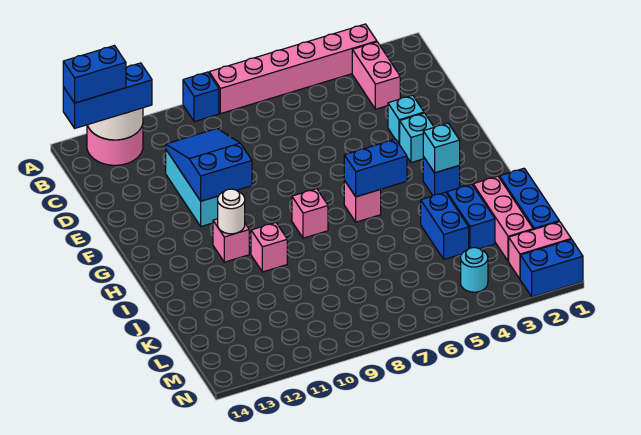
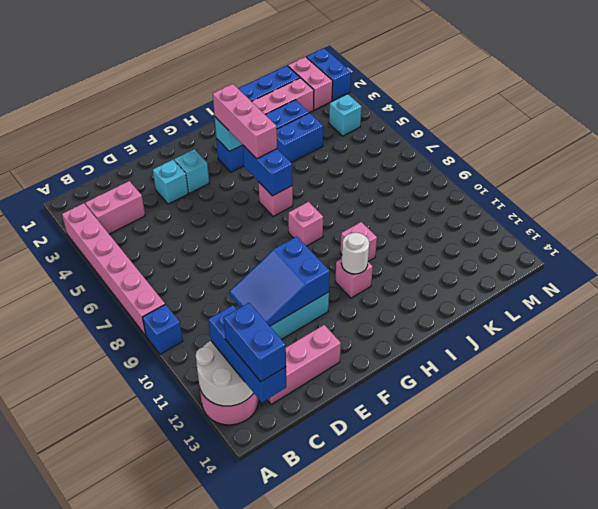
none -> pink brick C13:E13 level 1
none -> pink brick H3:H5 level 3
cyan round brick M4 level 1 -> cyan brick M4 level 1

